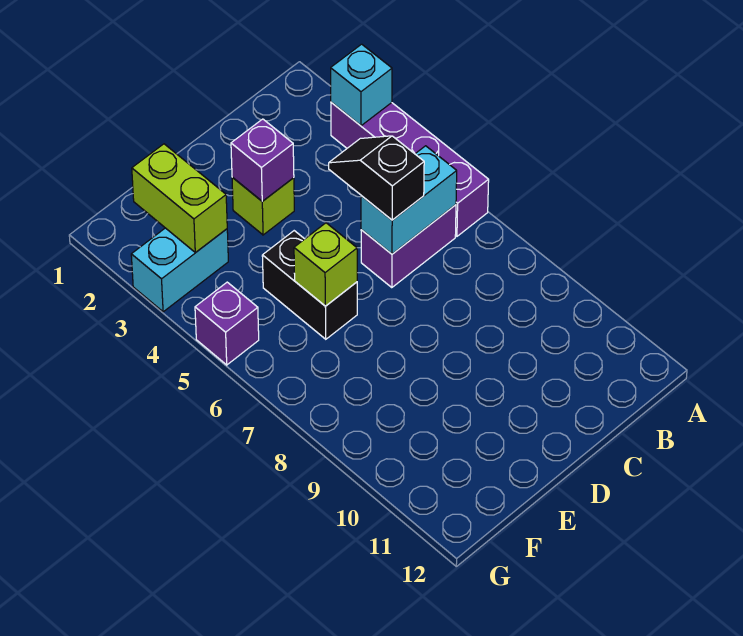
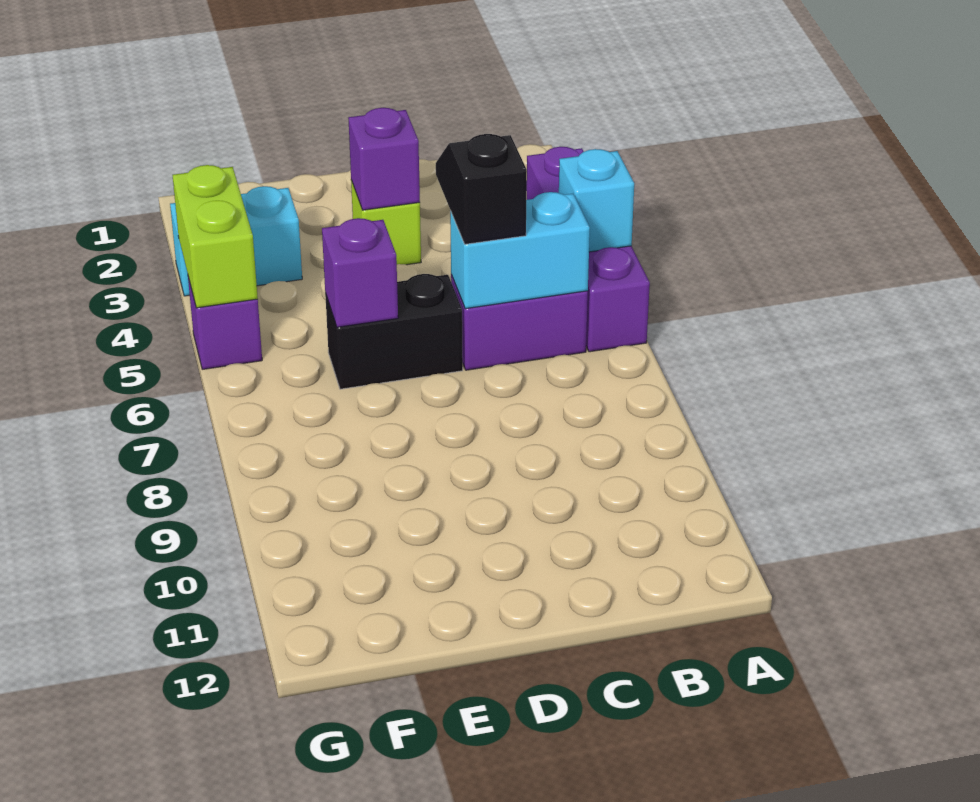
cyan brick A3 level 2 -> cyan brick A5 level 2
black brick E5:E6 level 1 -> black brick D6:E6 level 1
lime brick E6 level 2 -> purple brick E6 level 2
lime brick F2:F3 level 2 -> lime brick G4:G5 level 2

